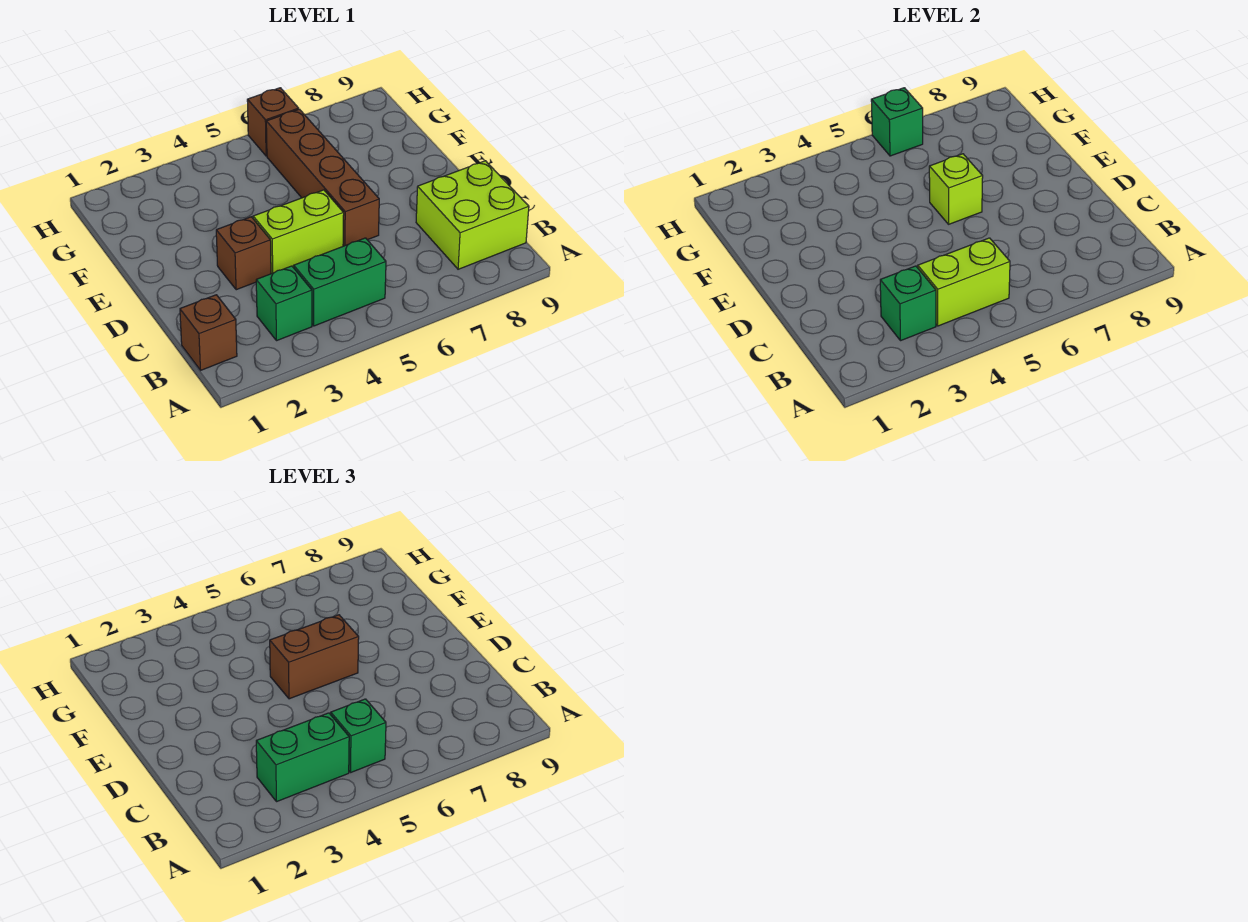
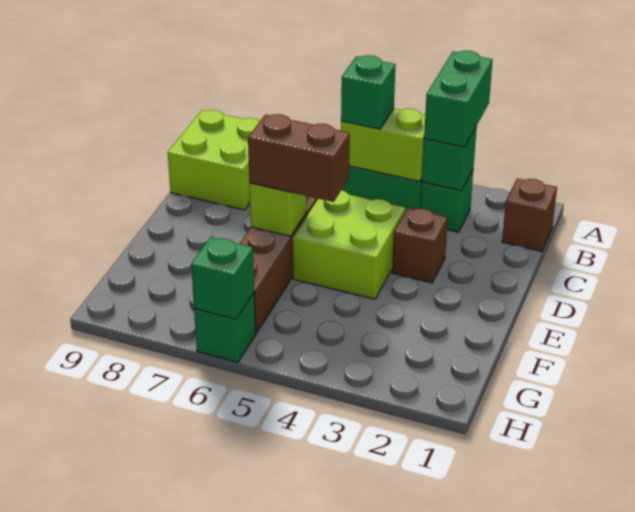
green brick B3:B4 level 3 -> green brick A3:B3 level 3
lime brick D4:D5 level 1 -> lime brick D4:E5 level 1
brown brick H6 level 1 -> green brick H6 level 1

